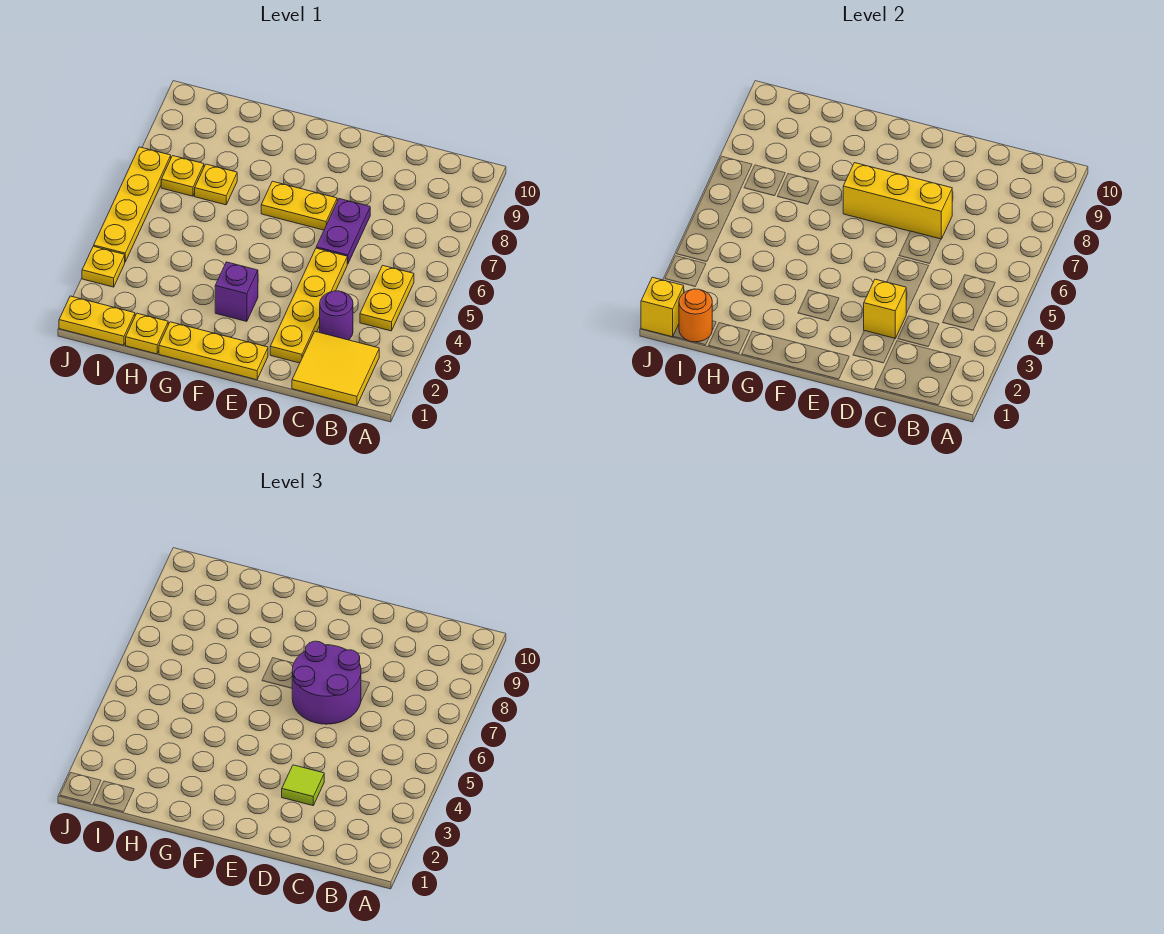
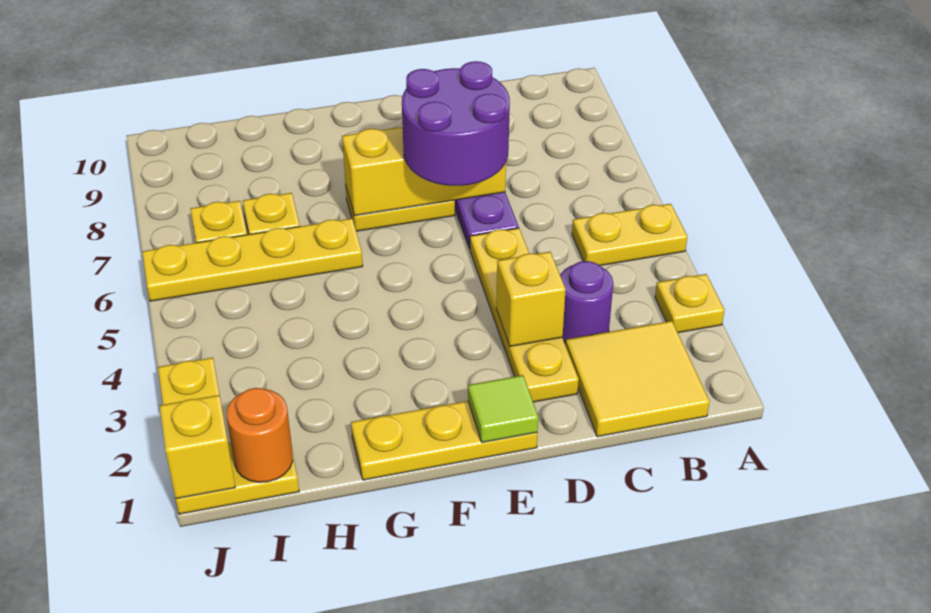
yellow plate B4:B5 level 1 -> yellow plate A5:B5 level 1
lime tile D3 level 3 -> lime tile E1 level 2
purple brick F3 level 1 -> none
yellow plate H1 level 1 -> yellow plate A3 level 1
yellow plate J4:J7 level 1 -> yellow plate G6:J6 level 1

